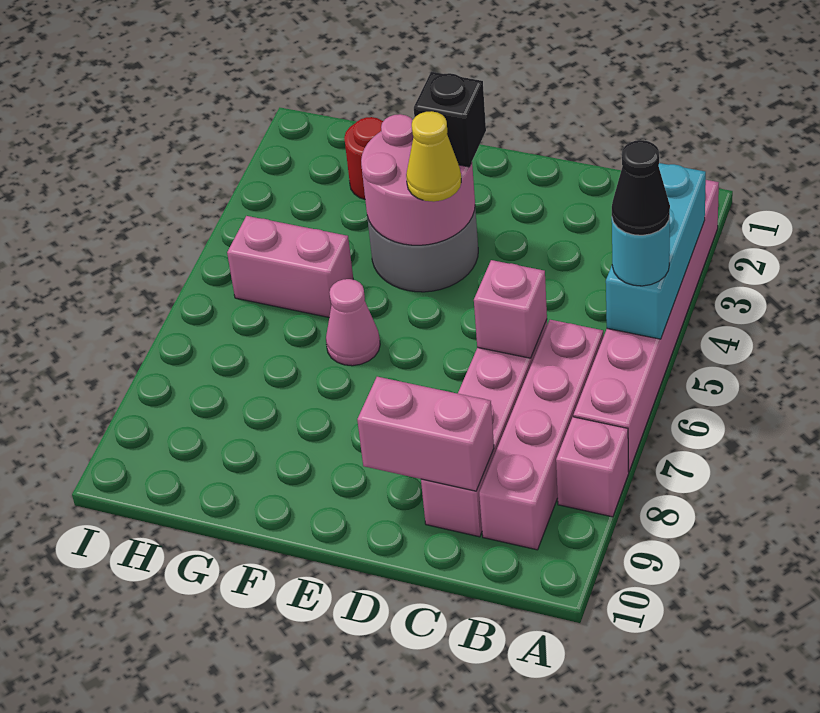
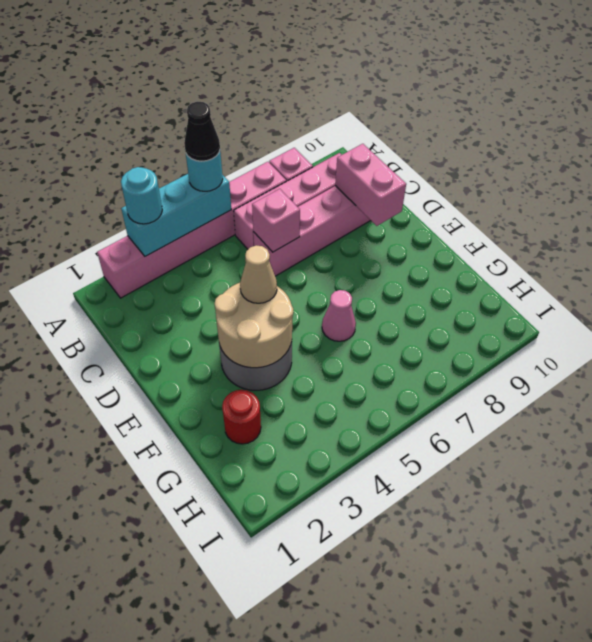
none -> cyan round brick A3 level 3
pink round brick E3:F4 level 2 -> tan round brick E3:F4 level 2
black brick E3 level 3 -> none
yellow cone E4 level 3 -> tan cone E4 level 3
pink brick G5:H5 level 1 -> none

